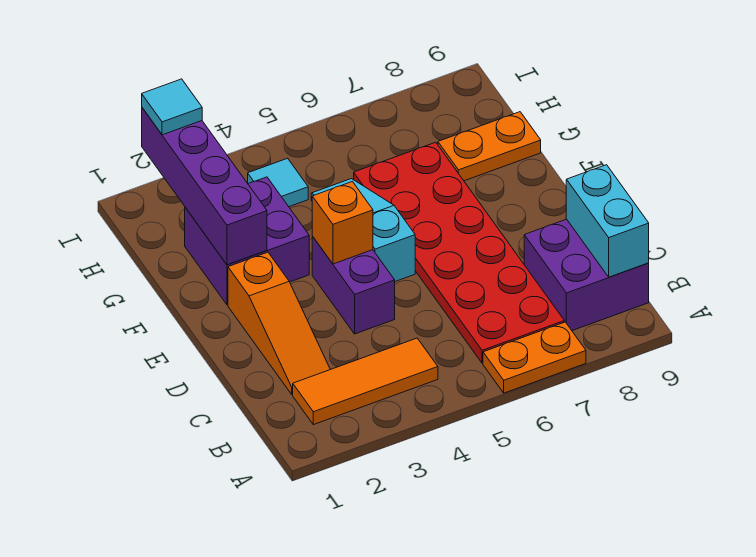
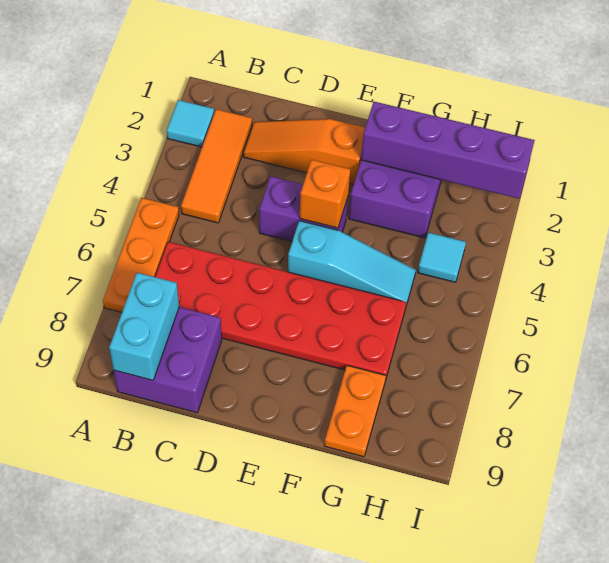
orange plate A6:A7 level 1 -> orange plate A5:A7 level 1
cyan brick B9:C9 level 2 -> cyan brick B8:B9 level 2
cyan tile I2 level 3 -> cyan tile A2 level 1

